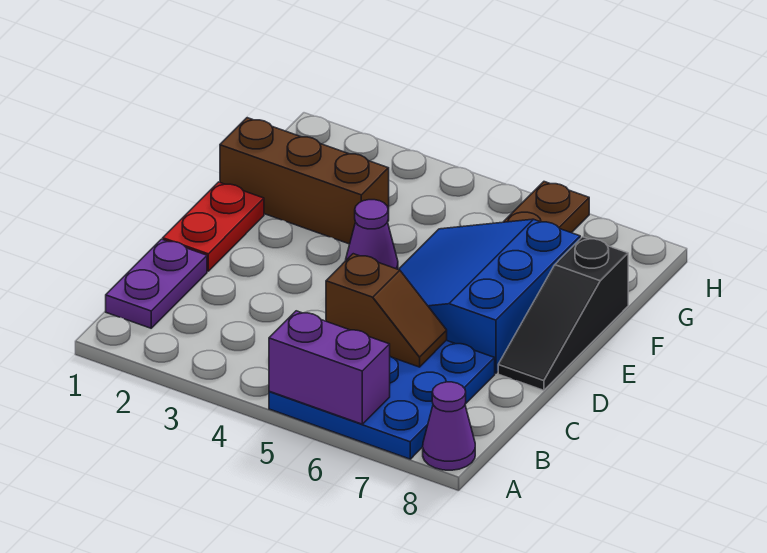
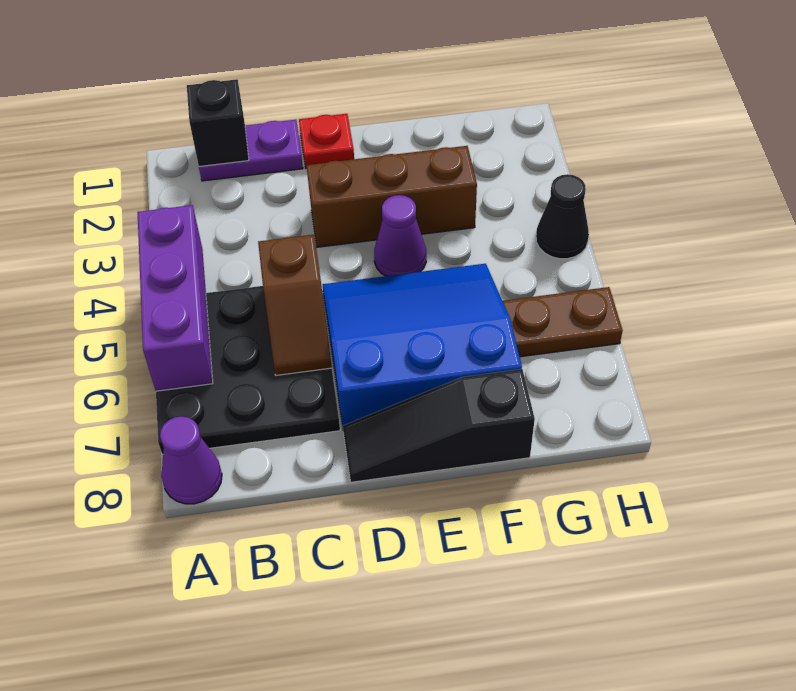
blue plate A5:C7 level 1 -> black plate A5:C7 level 1
purple brick A5:A6 level 2 -> purple brick A4:A6 level 2
none -> black brick B1 level 2
red plate D1:E1 level 1 -> red plate D1 level 1
brown brick F1:F3 level 1 -> brown brick D3:F3 level 1
none -> black cone H4 level 1

